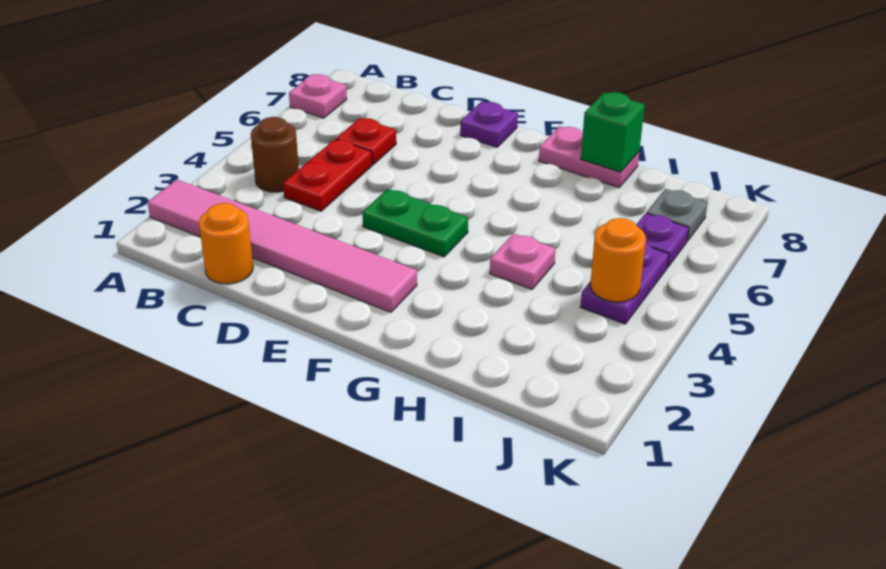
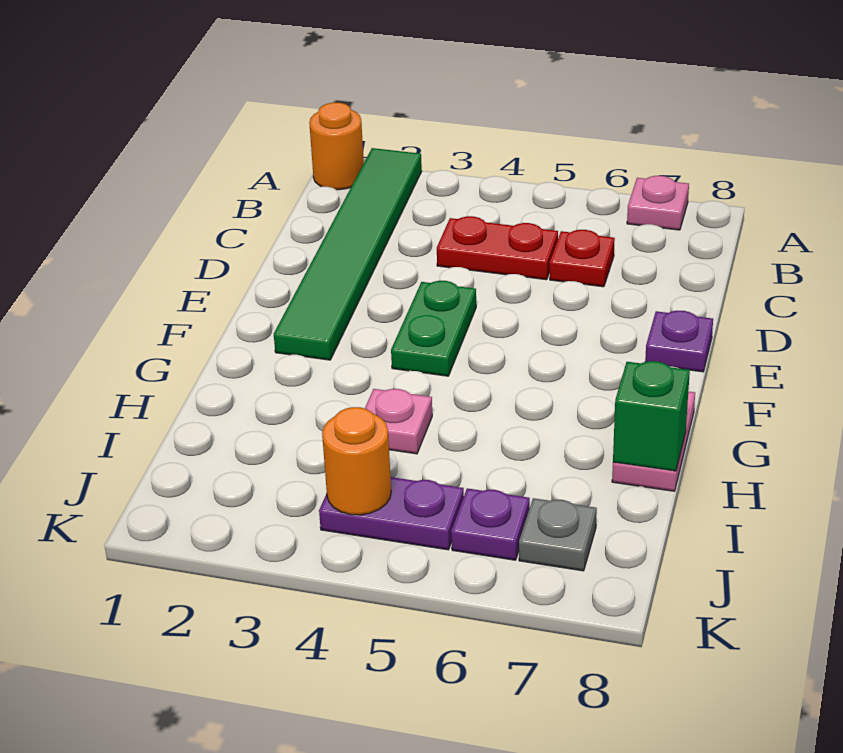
pink tile A2:F2 level 1 -> green tile A2:F2 level 1
brown round brick B4 level 1 -> none
orange round brick C1 level 1 -> orange round brick A1 level 1

